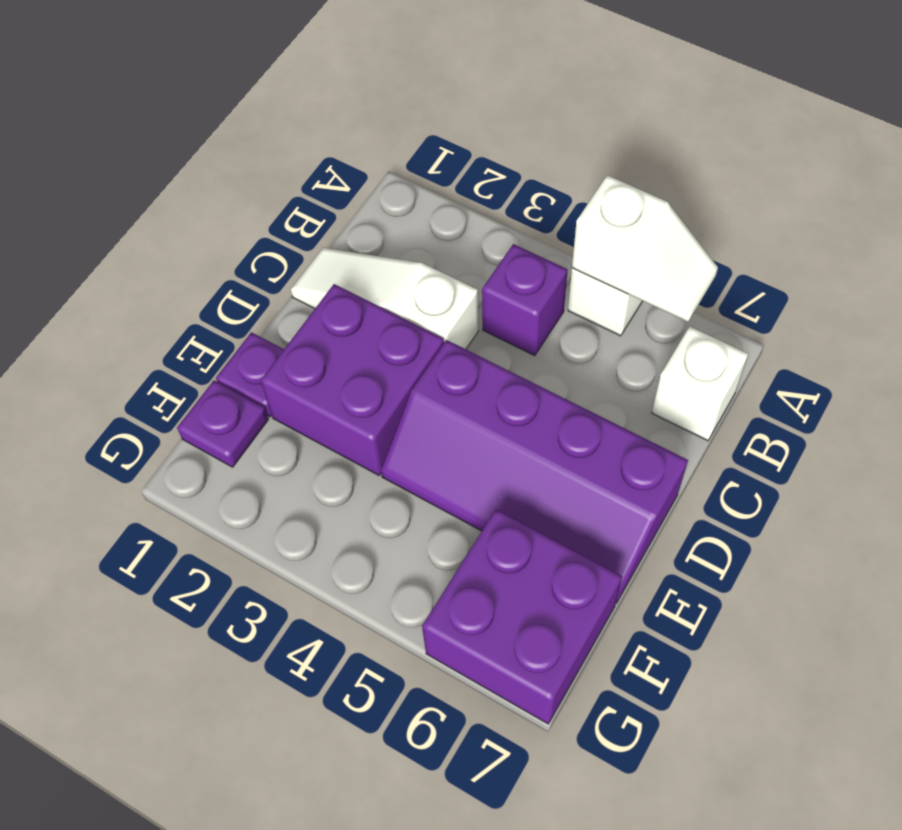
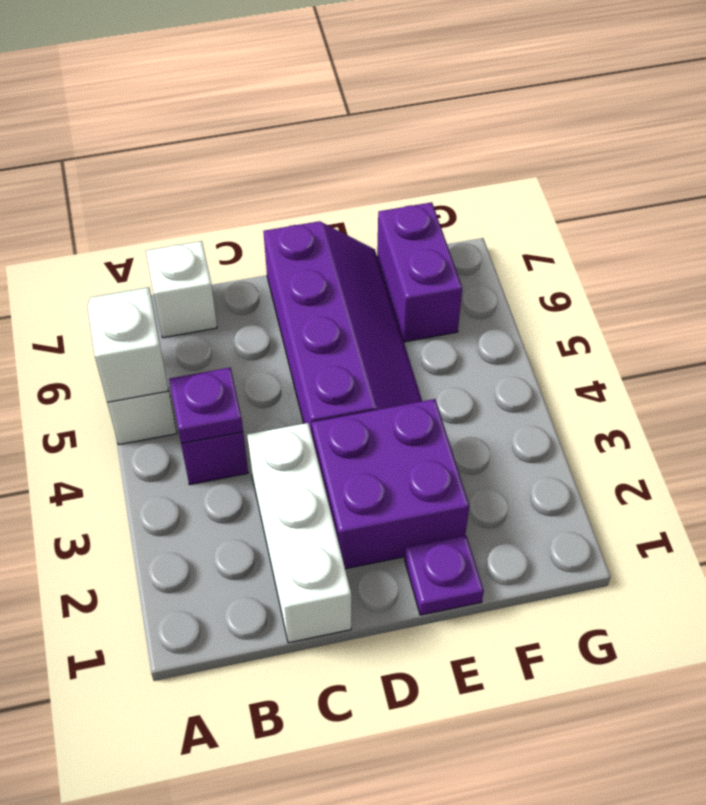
white slope C1:C3 level 1 top 3 -> white brick C1:C3 level 1
purple plate F1 level 1 -> purple plate B4 level 2
purple brick F6:G7 level 1 -> purple brick F6:F7 level 1

